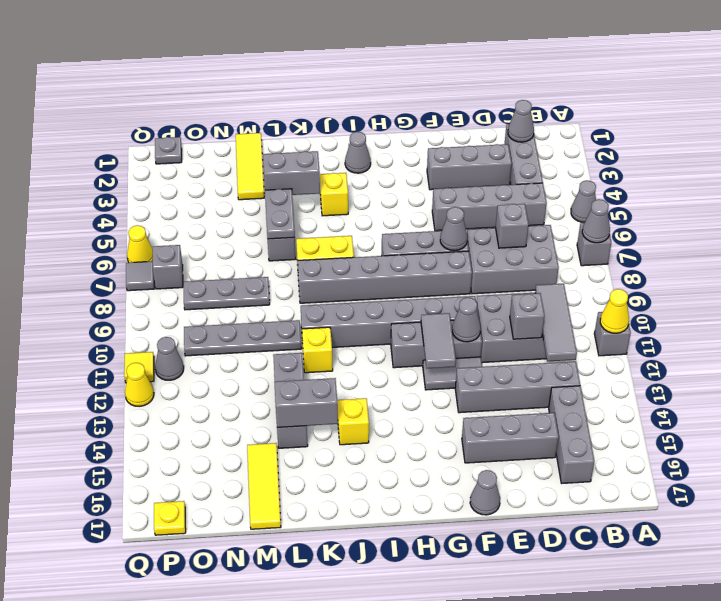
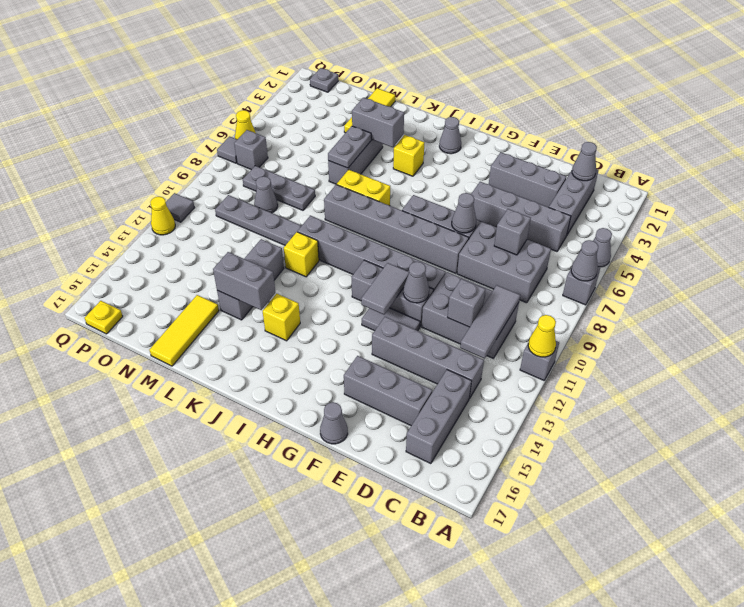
grey cone P11 level 1 -> grey cone N9 level 1
yellow tile Q11 level 1 -> grey tile Q11 level 1

